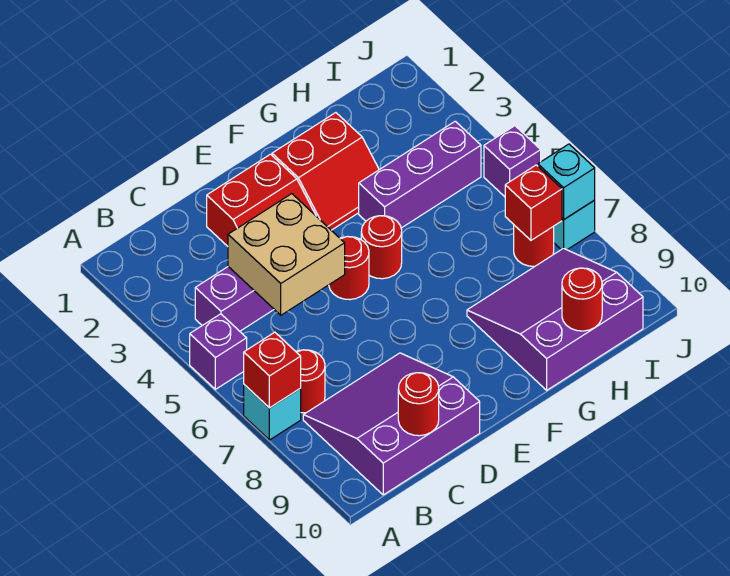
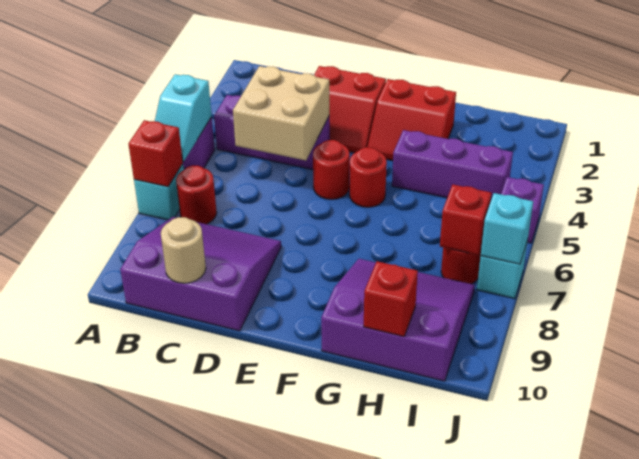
none -> cyan slope A5:A6 level 2 top 5
red round brick C10 level 2 -> tan round brick C10 level 2
red round brick H10 level 2 -> red brick H10 level 2

